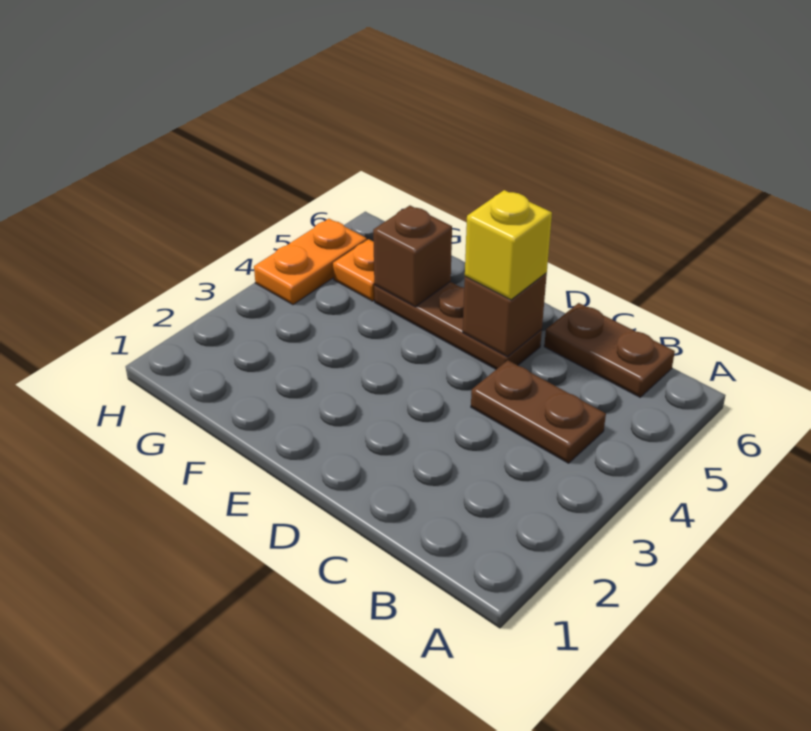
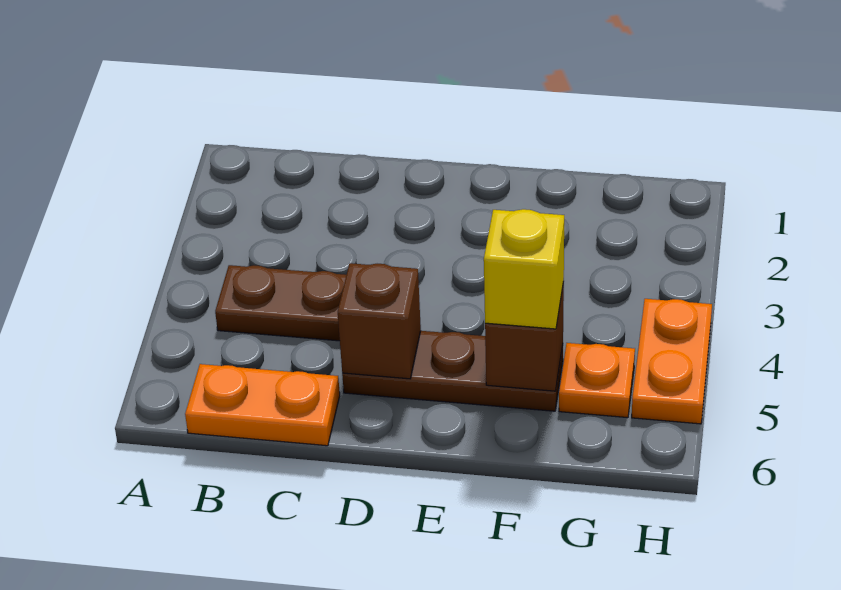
brown plate B6:C6 level 1 -> orange plate B6:C6 level 1
yellow brick D5 level 3 -> yellow brick F5 level 3

